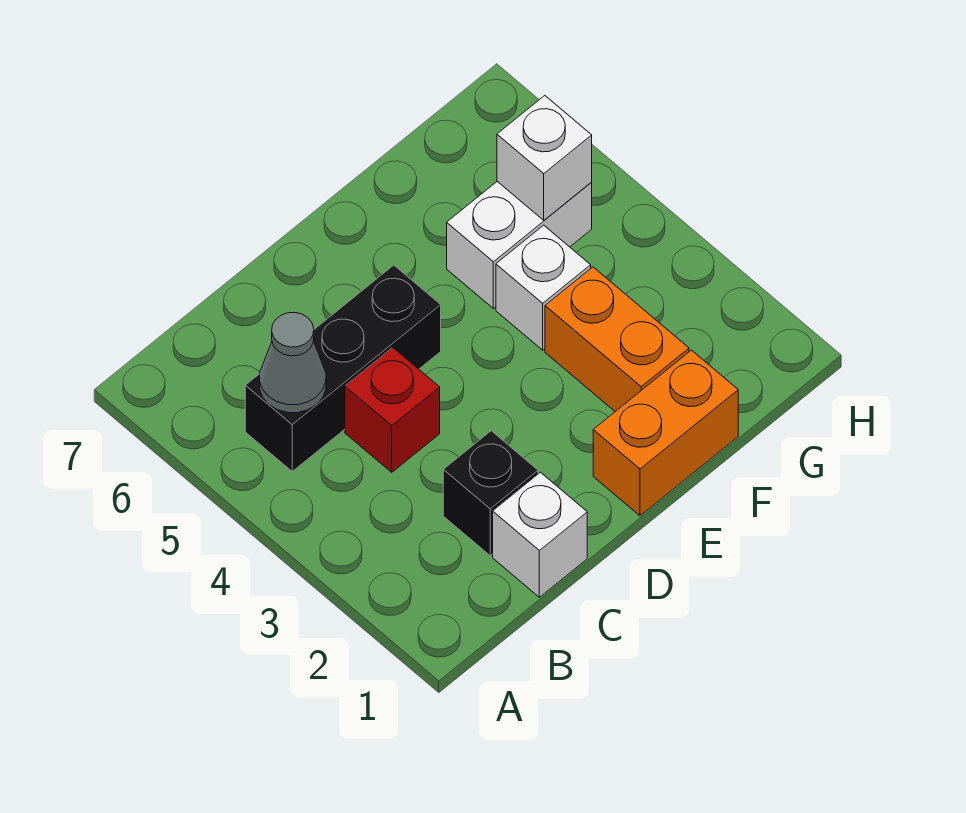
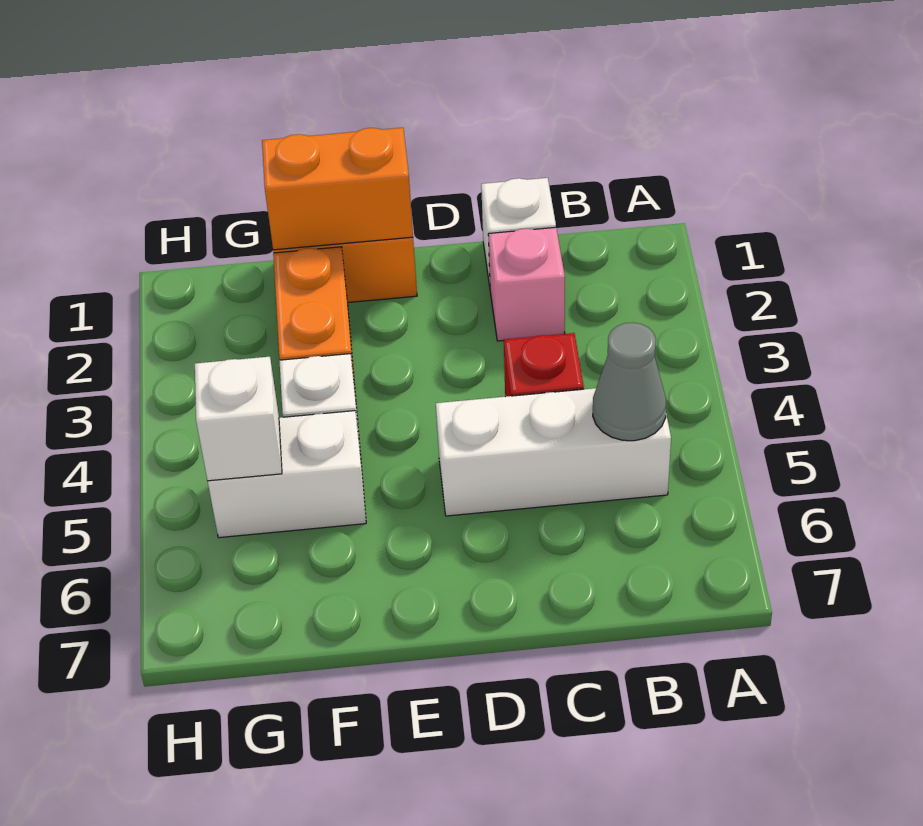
black brick B5:D5 level 1 -> white brick B5:D5 level 1
black brick C2 level 1 -> pink brick C2 level 1
none -> orange brick E1:F1 level 2

